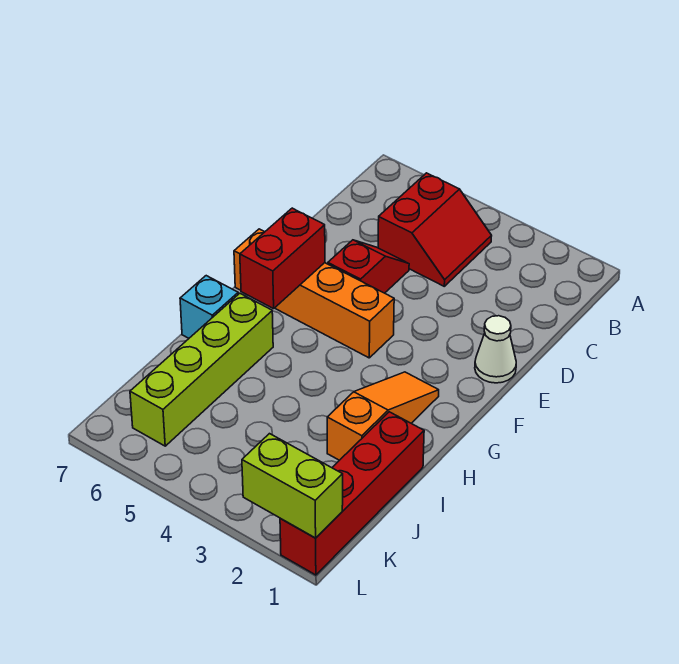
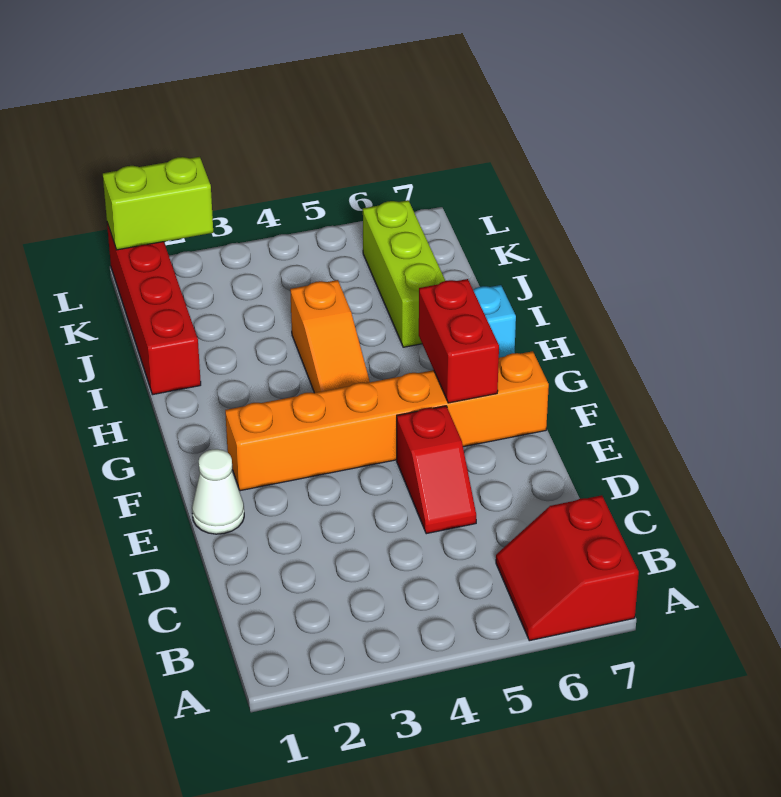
red slope B4:C5 level 1 top 5 -> red slope A6:B7 level 1 top 7
orange brick F4:F7 level 1 -> orange brick F2:F7 level 1
orange slope G2:I2 level 1 top I -> orange slope G4:I4 level 1 top I
lime brick H6:K6 level 1 -> lime brick I6:K6 level 1

